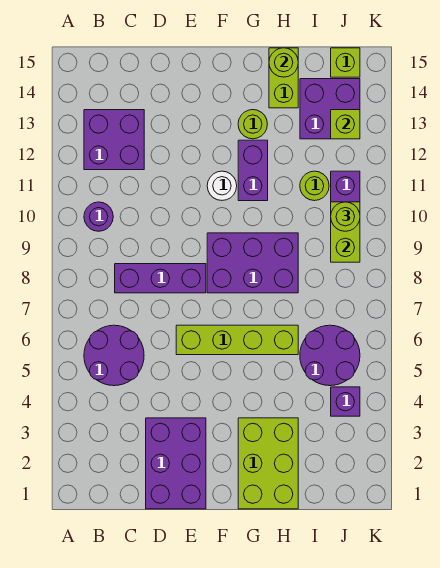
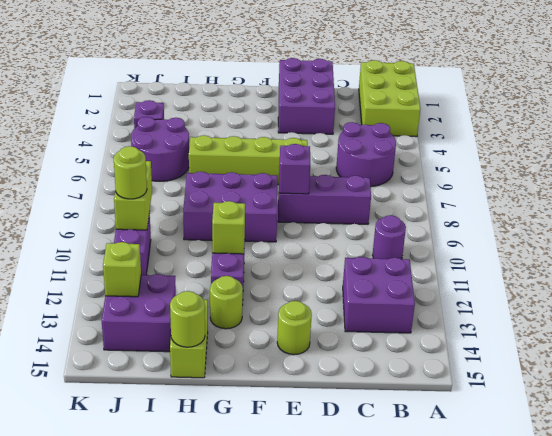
none -> purple brick E8 level 2
white round brick F11 level 1 -> none
lime brick G1:H3 level 1 -> lime brick A1:B3 level 1
lime round brick I11 level 1 -> lime round brick E14 level 1
lime brick J15 level 1 -> lime brick G11 level 2

